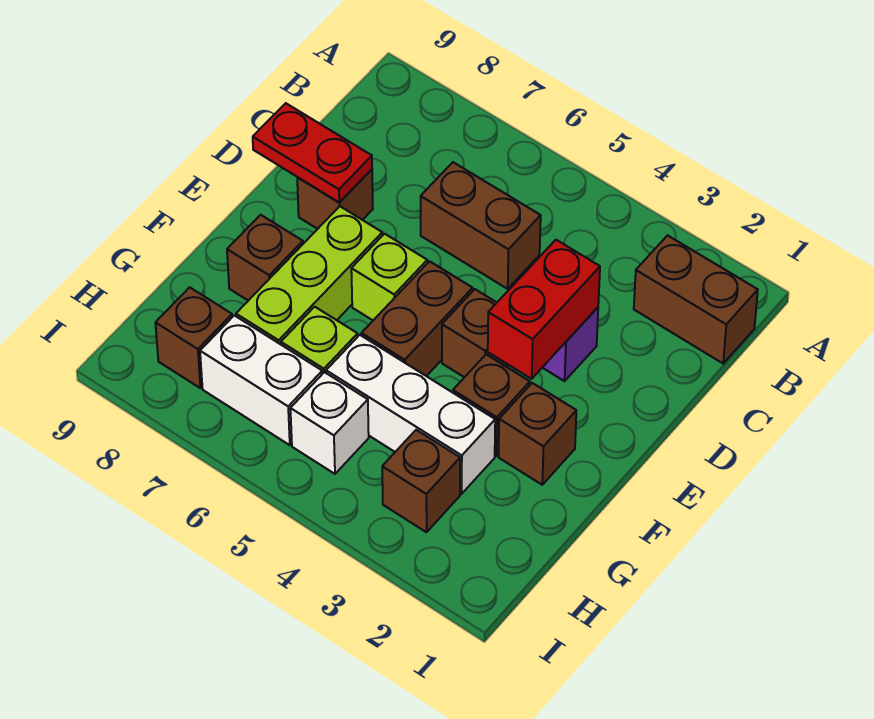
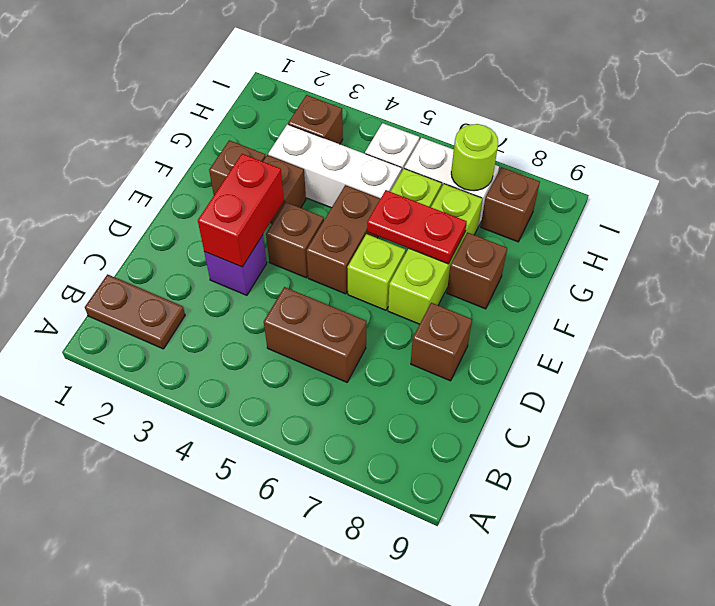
brown brick B1:B2 level 1 -> brown plate B1:B2 level 1
red plate D8:D9 level 2 -> red plate F6:F7 level 2
none -> lime round brick H7 level 2

